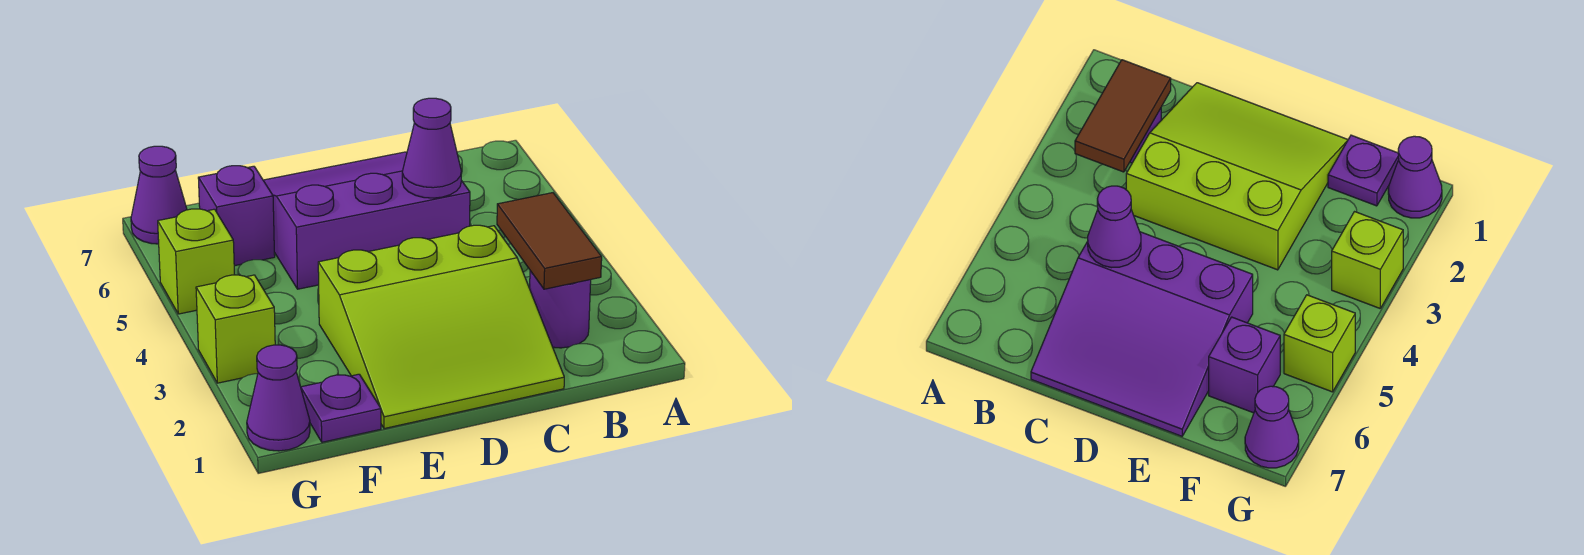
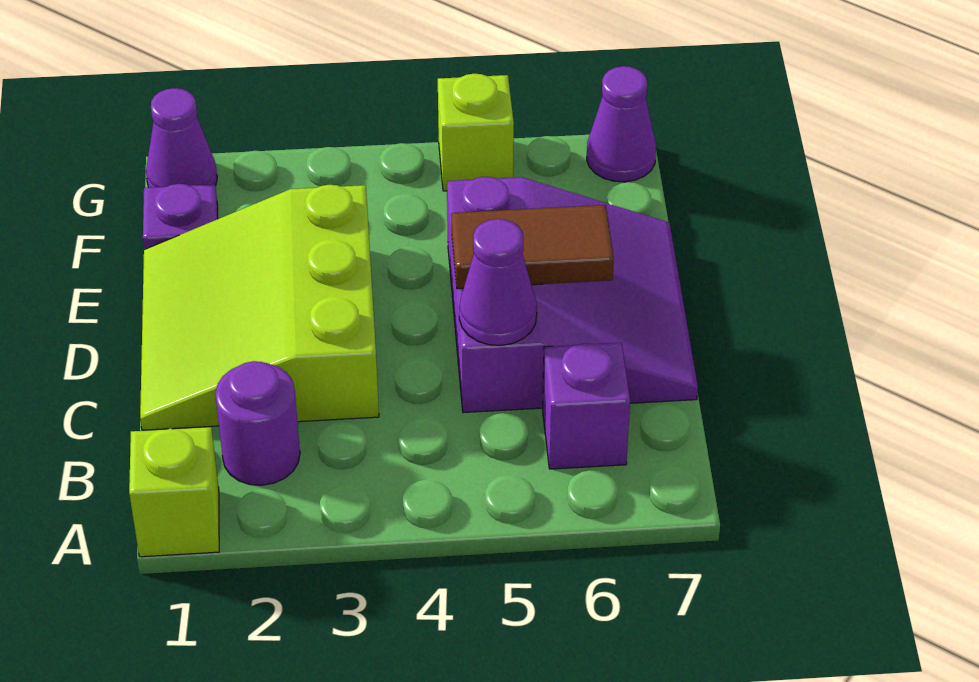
brown tile B2:B3 level 2 -> brown tile D5:D6 level 2
purple brick F6 level 1 -> purple brick B6 level 1
lime brick G3 level 1 -> lime brick A1 level 1

